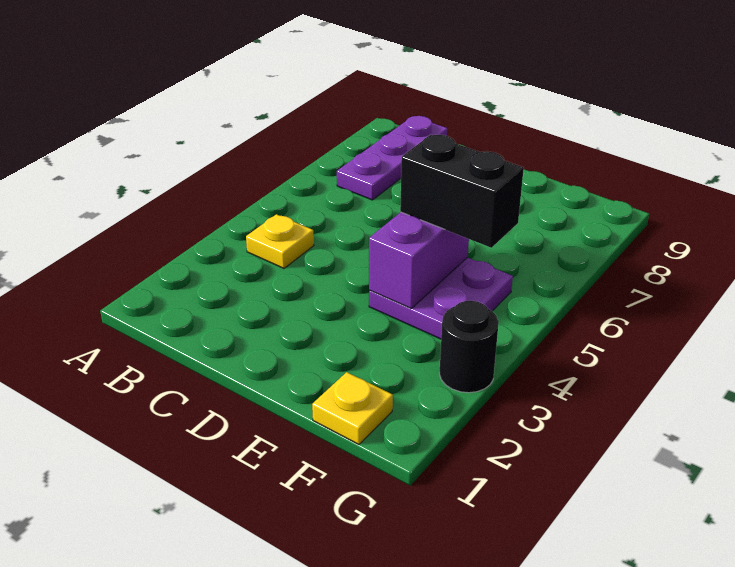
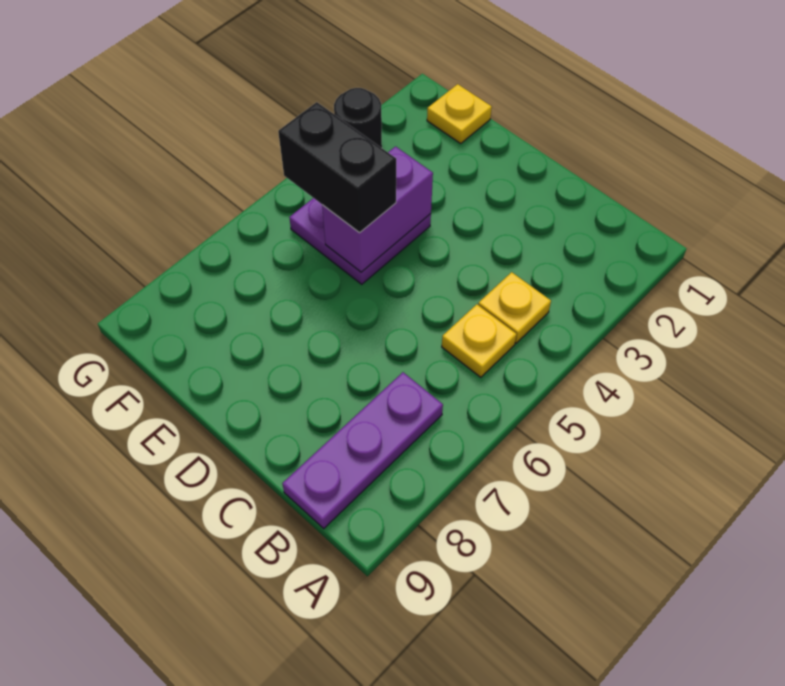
none -> yellow plate B5 level 1

